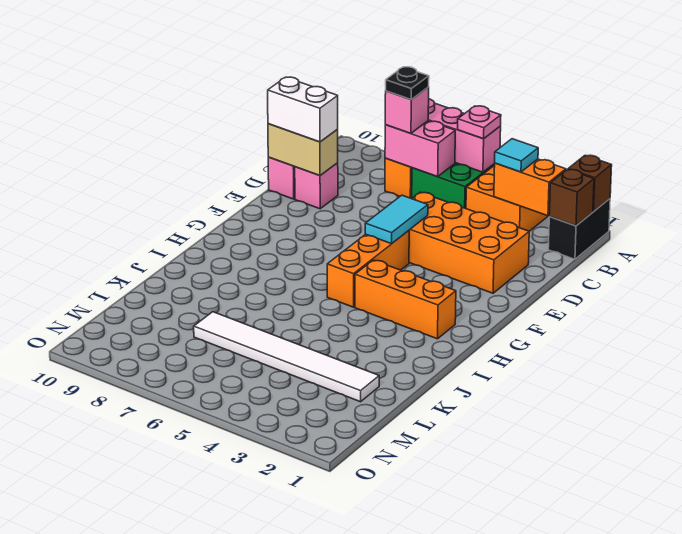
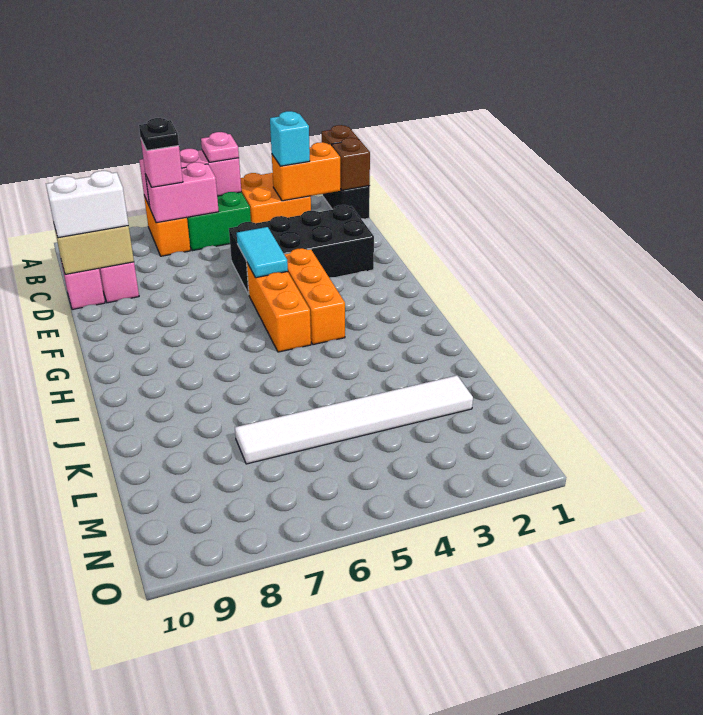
cyan tile B3 level 3 -> cyan brick B3 level 3
orange brick D2:E5 level 1 -> black brick D2:E5 level 1
orange brick H2:H4 level 1 -> orange brick F4:H4 level 1

